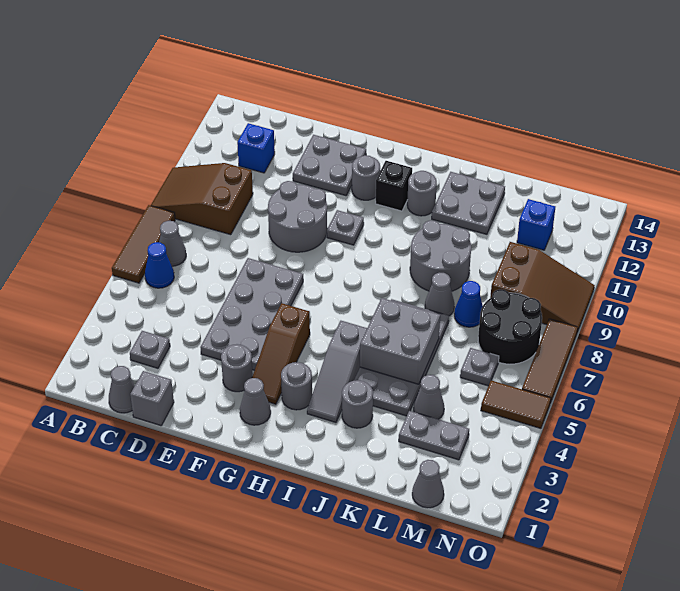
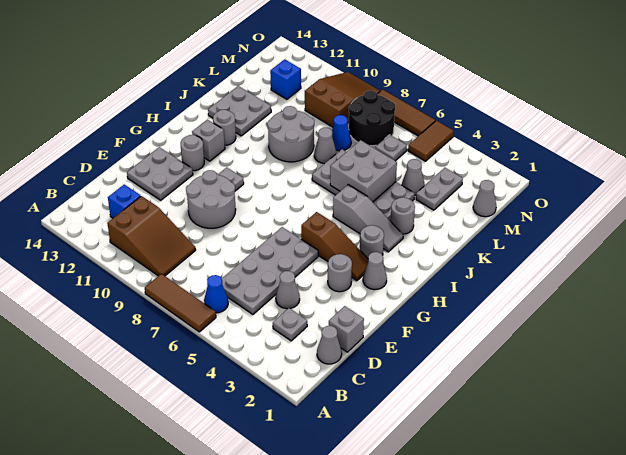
brown slope A9:C10 level 1 top C -> brown slope B9:C11 level 1 top 11
grey cone B7 level 1 -> grey cone D4 level 1
grey plate E4:F7 level 1 -> grey plate C5:F6 level 1
black brick H12 level 1 -> grey brick H12 level 1

